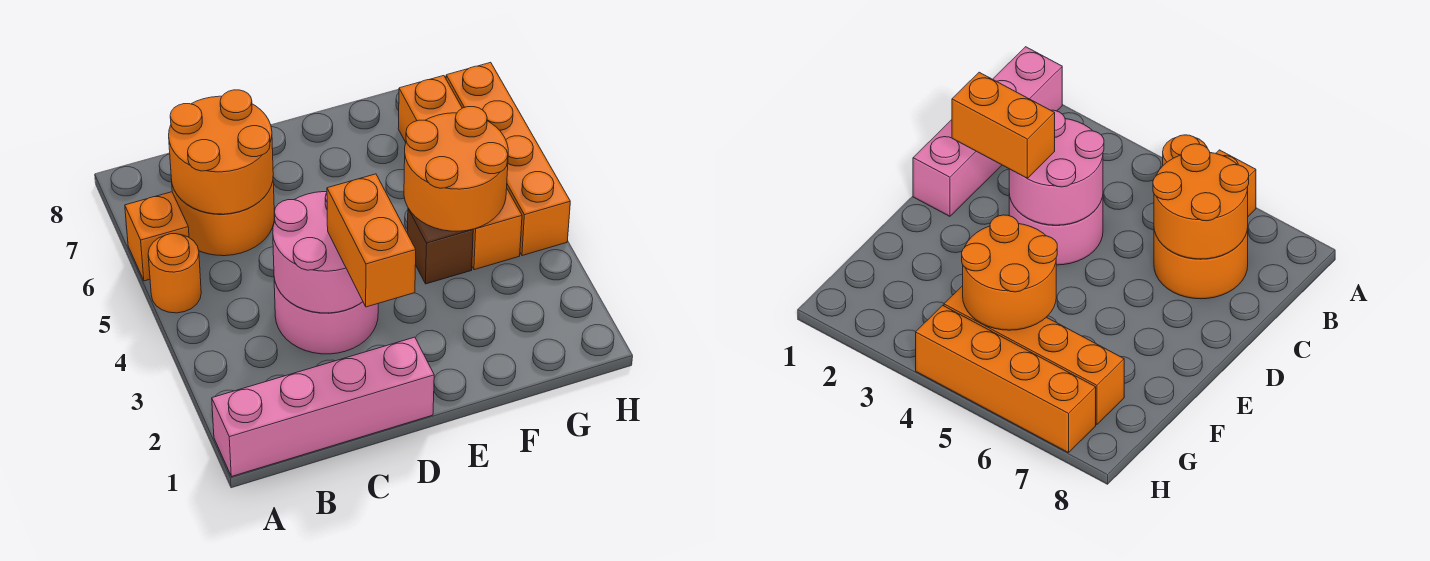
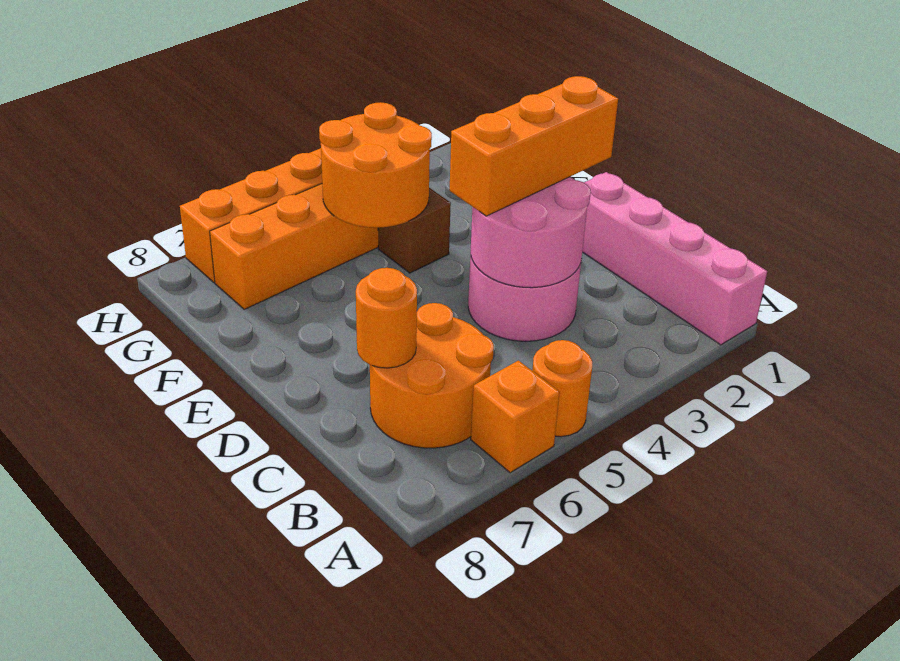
orange round brick B6:C7 level 2 -> orange round brick C7 level 2
orange brick D2:D3 level 3 -> orange brick D2:D4 level 3

